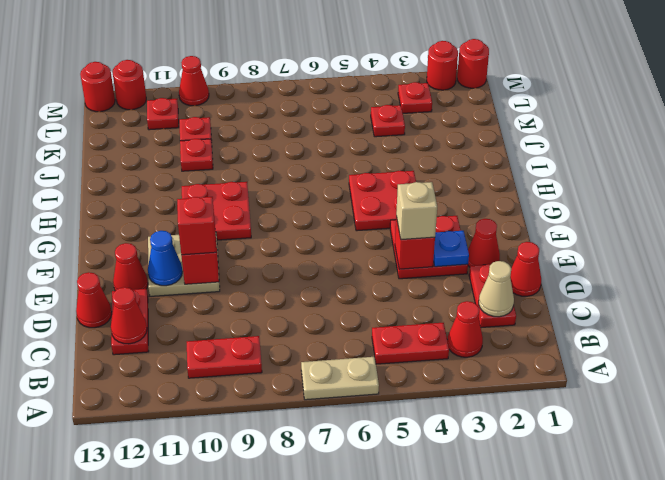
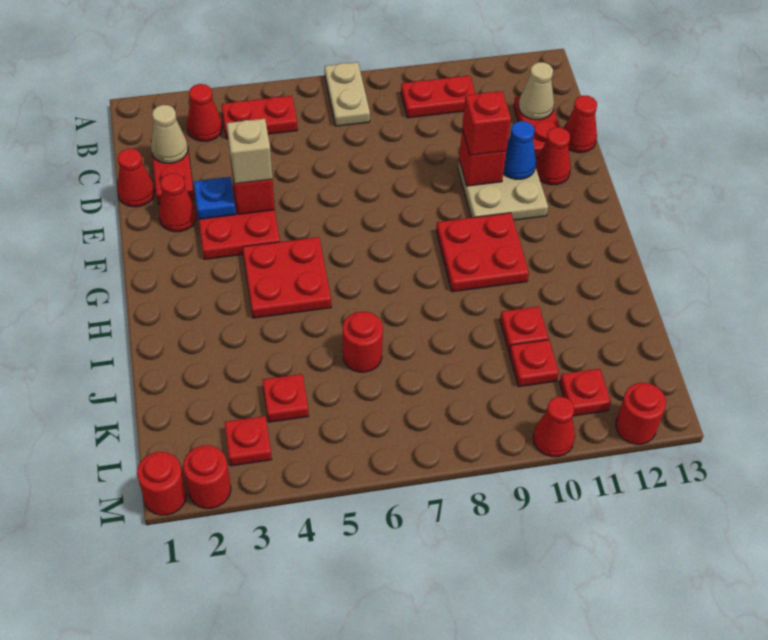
tan plate A6:A7 level 1 -> tan plate A7:B7 level 1
red cone C12 level 2 -> tan cone C12 level 2
red round brick M13 level 1 -> red round brick J6 level 1

